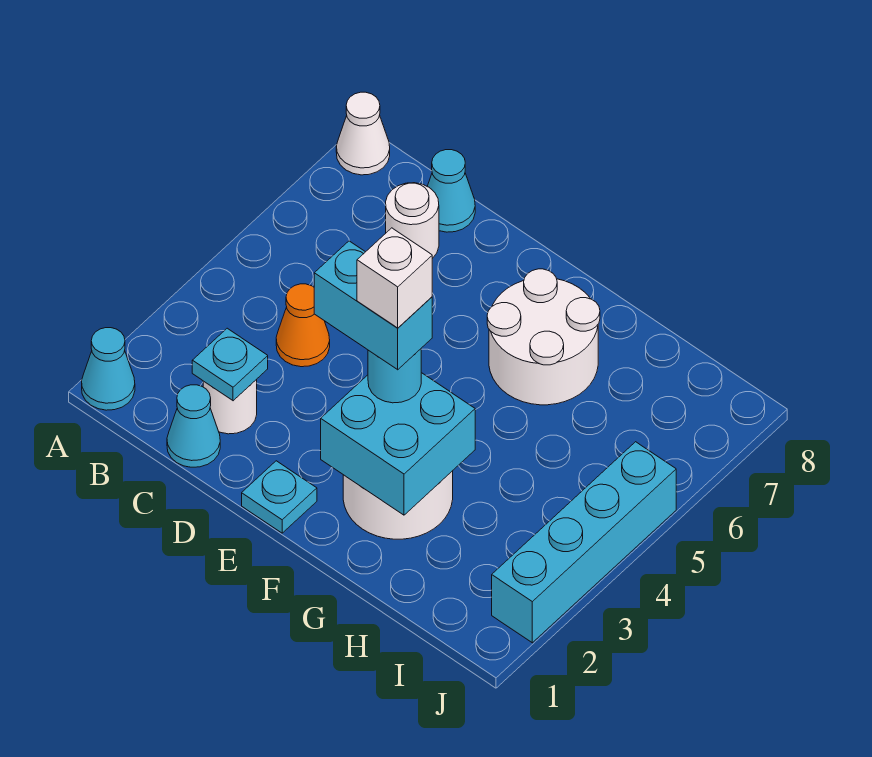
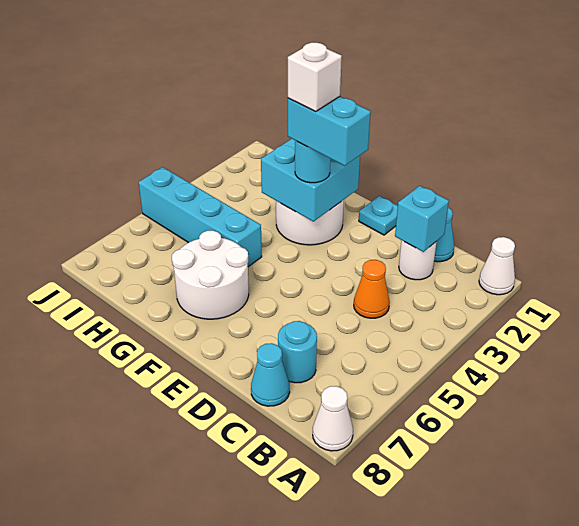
cyan cone A1 level 1 -> white cone A1 level 1
cyan plate C2 level 2 -> cyan brick C2 level 2
white round brick C7 level 1 -> cyan round brick C7 level 1
cyan brick J2:J5 level 1 -> cyan brick G5:J5 level 1

